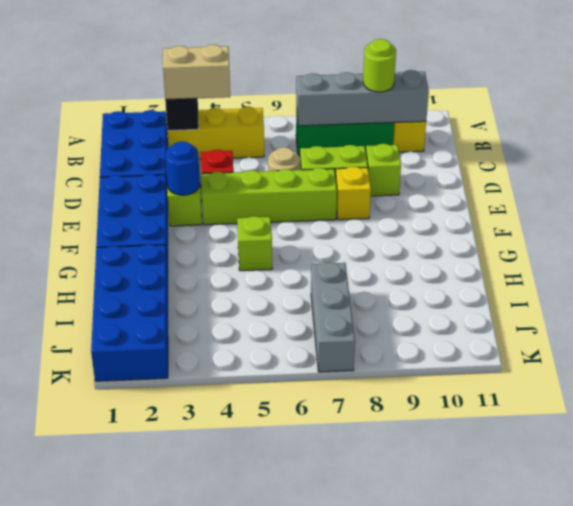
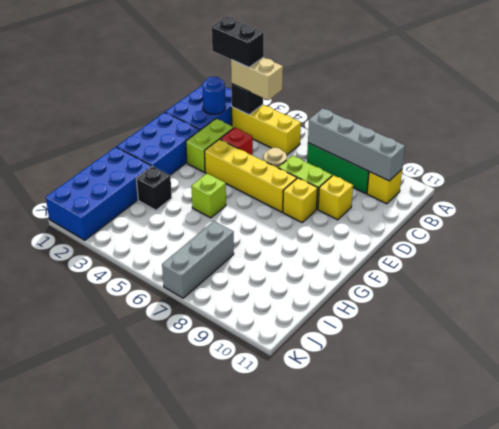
none -> black brick B2:B3 level 4
lime round brick B9 level 3 -> none
lime brick D9 level 1 -> yellow brick D9 level 1
blue round brick E3 level 2 -> blue round brick C2 level 2
lime brick E4:E7 level 1 -> yellow brick E4:E7 level 1
none -> black brick H3 level 1

